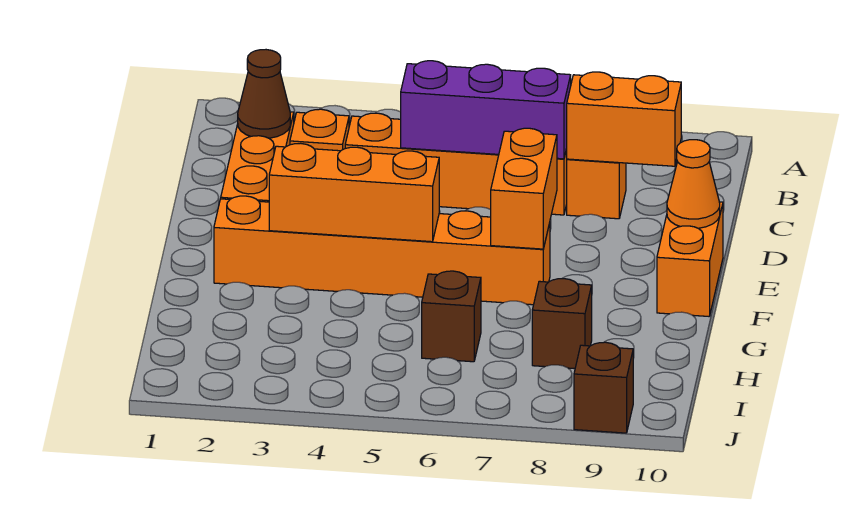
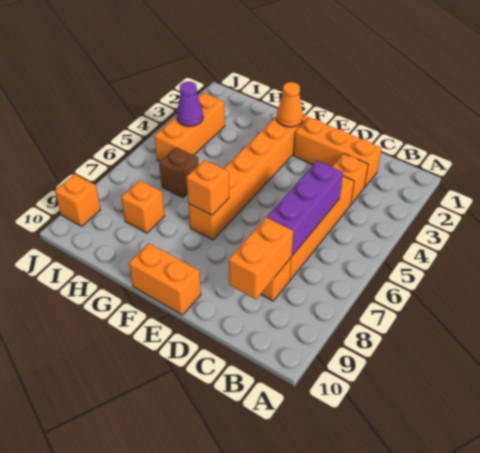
brown cone C2 level 2 -> none
orange brick E7:F7 level 2 -> orange brick F7 level 2
orange cone E10 level 2 -> orange cone F2 level 2
orange brick F3:F5 level 2 -> orange brick I3:I5 level 1
brown brick H8 level 1 -> orange brick H8 level 1
none -> purple cone I4 level 2
brown brick J9 level 1 -> orange brick J9 level 1

